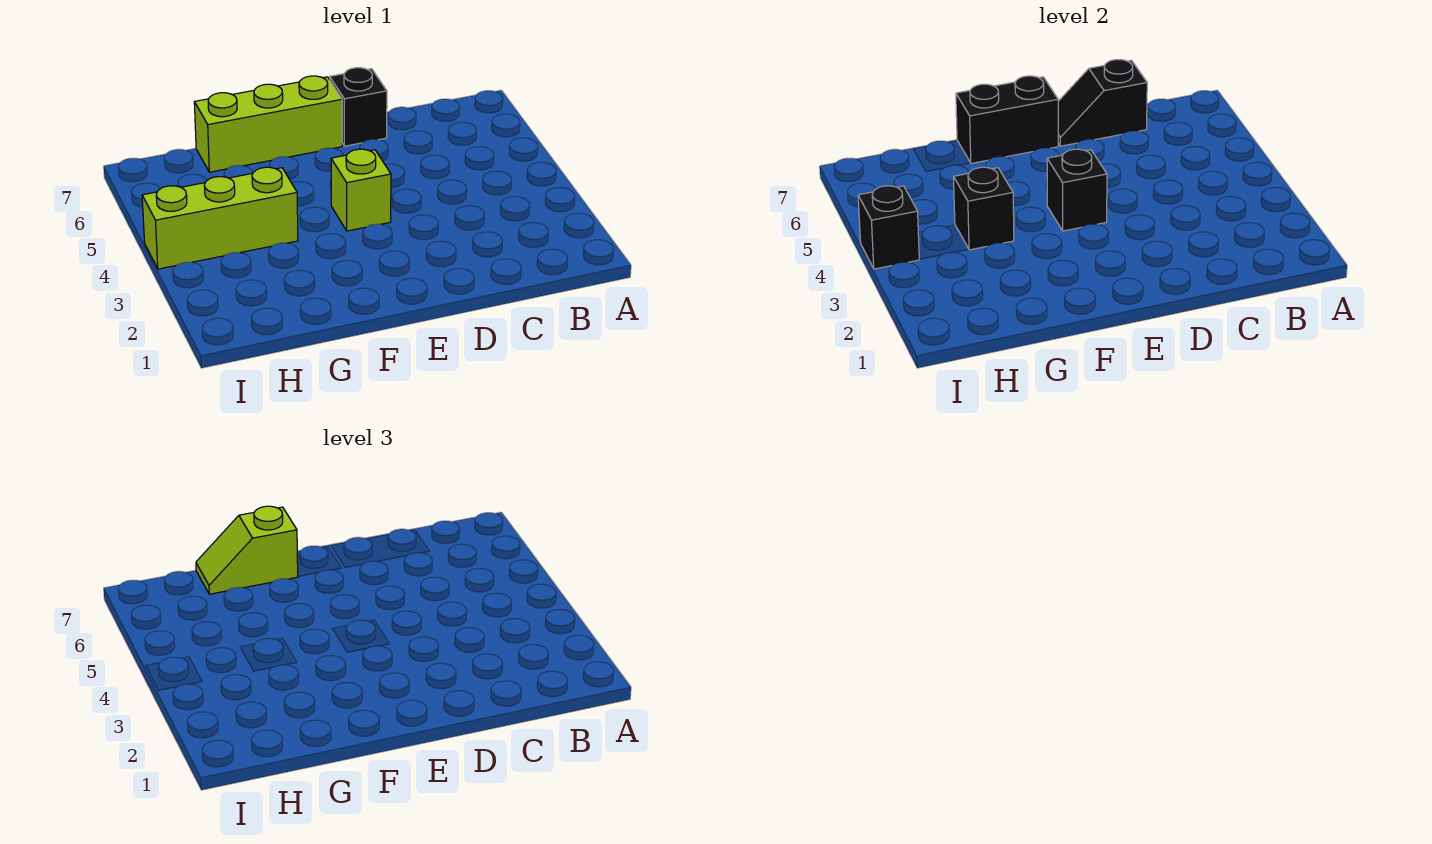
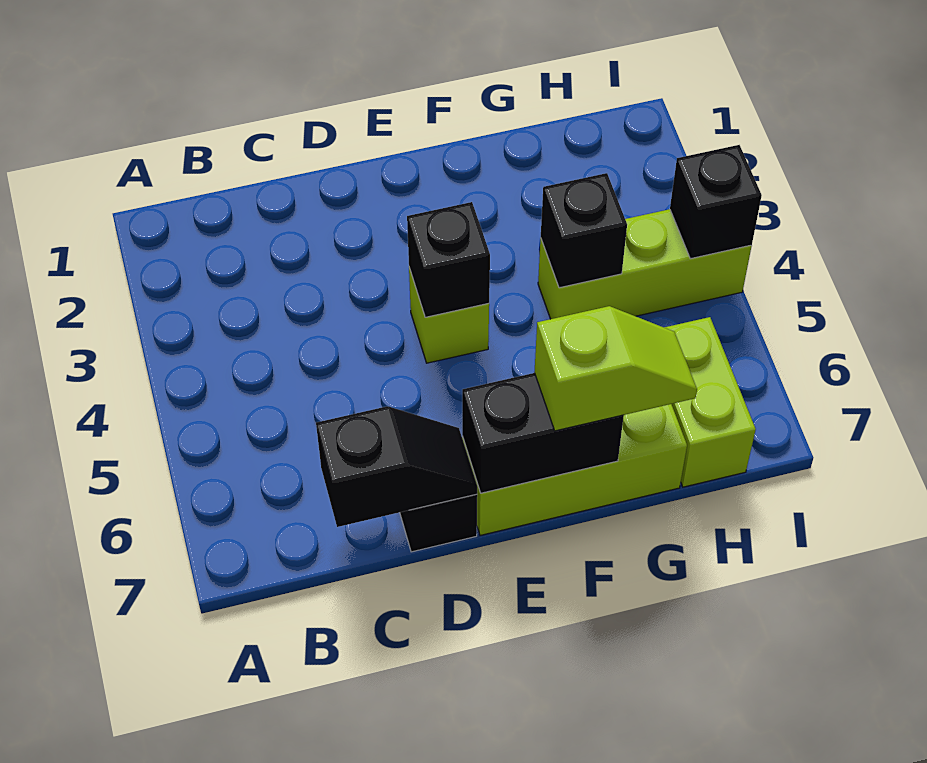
none -> lime brick H6:H7 level 1

